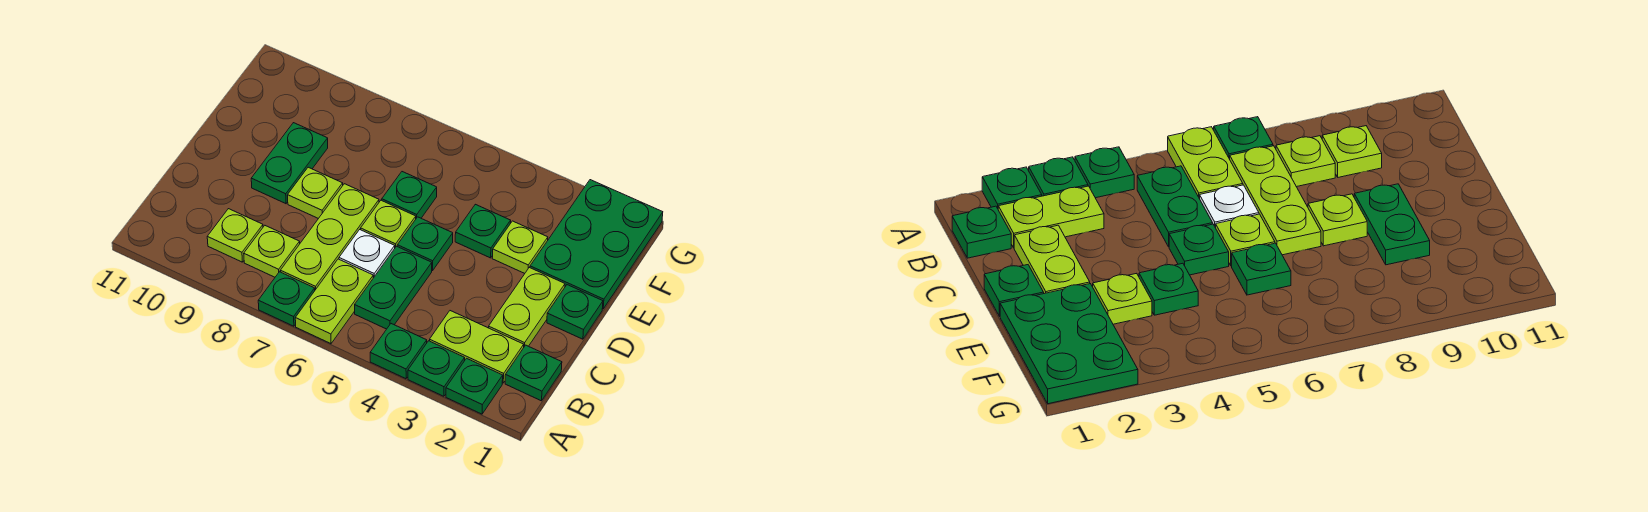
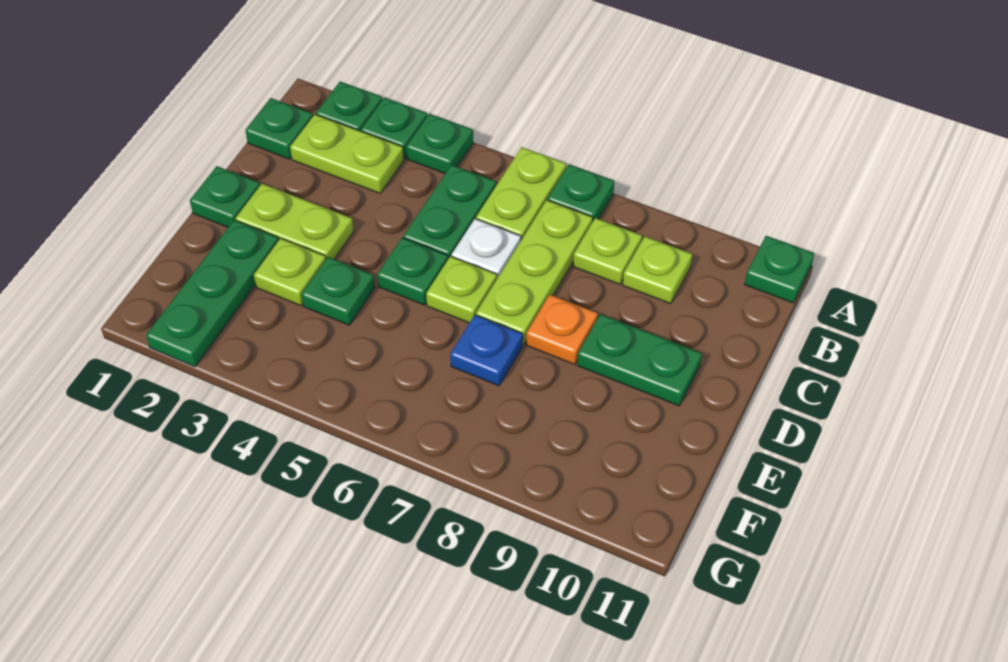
lime plate C2:D2 level 1 -> lime plate D2:D3 level 1
lime plate D8 level 1 -> orange plate D8 level 1
green plate D9:E9 level 1 -> green plate D9:D10 level 1
green plate E1:G2 level 1 -> green plate E2:G2 level 1
green plate E6 level 1 -> green plate A11 level 1
none -> blue plate E7 level 1

